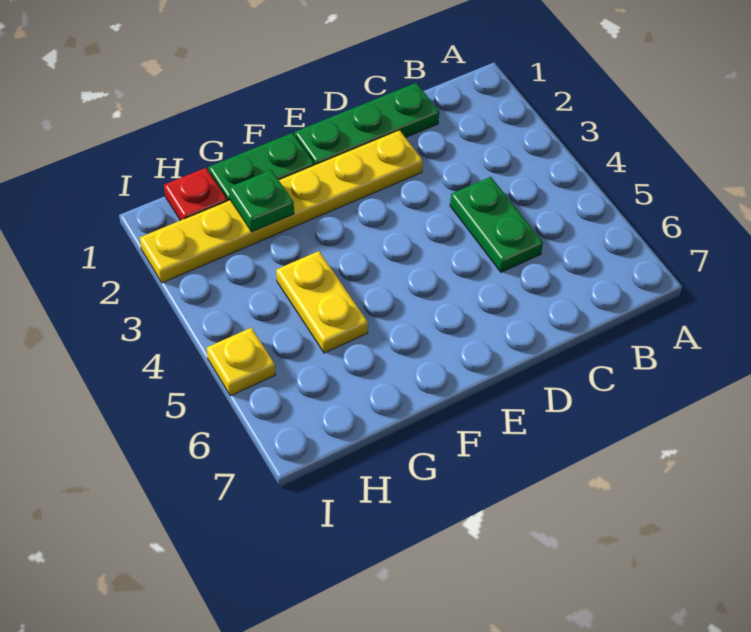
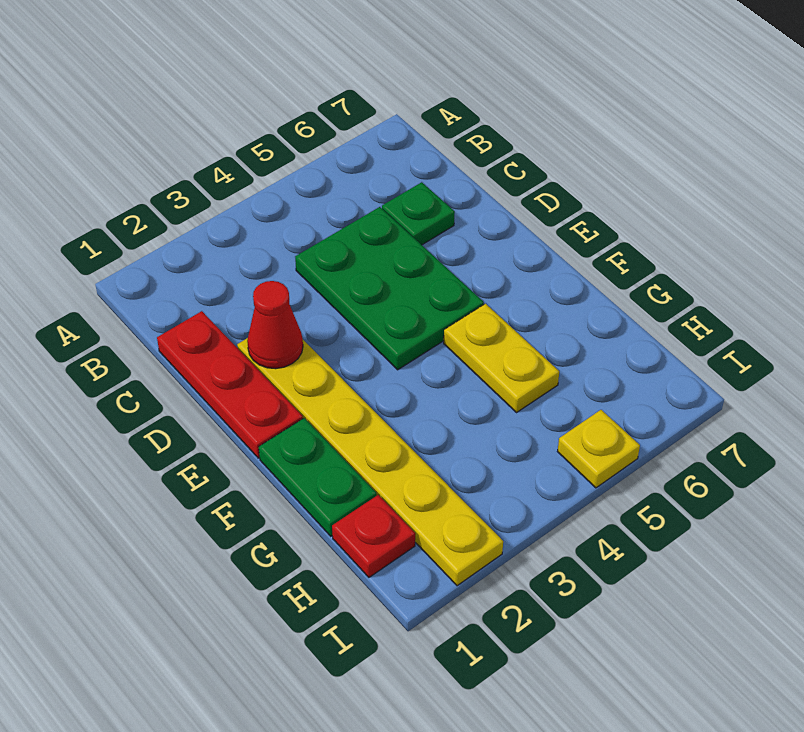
green plate C1:E1 level 1 -> red plate C1:E1 level 1
green plate C4:C5 level 1 -> green plate C4:E5 level 1
none -> red cone D2 level 2
green plate G2 level 2 -> green plate C6 level 1
yellow plate G4:G5 level 1 -> yellow plate F5:G5 level 1

